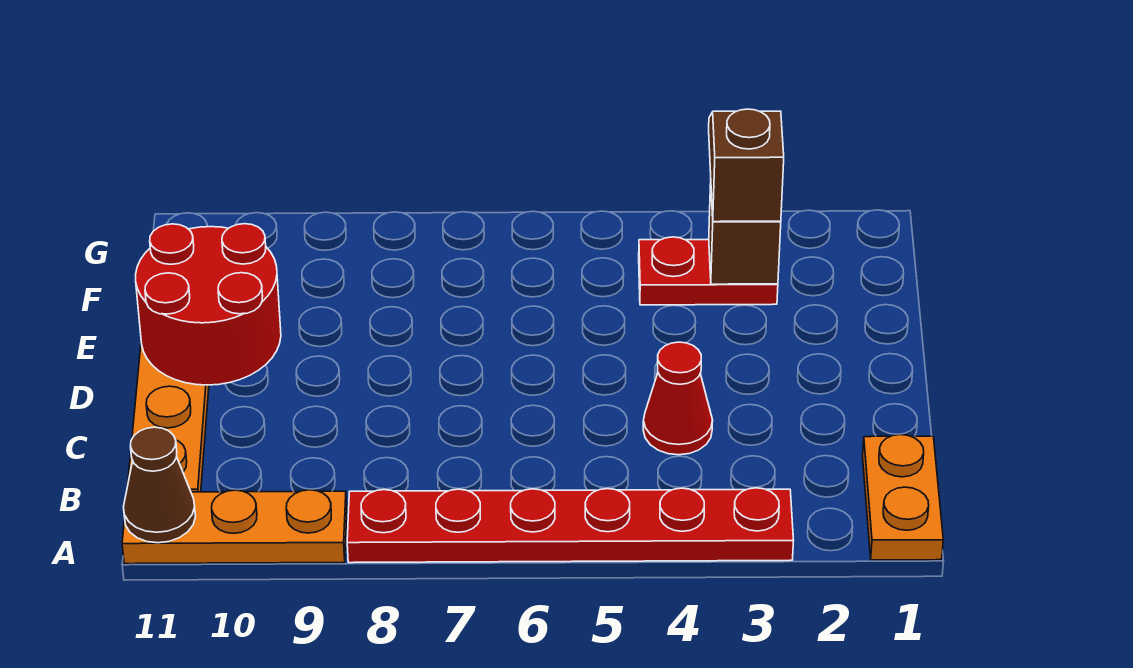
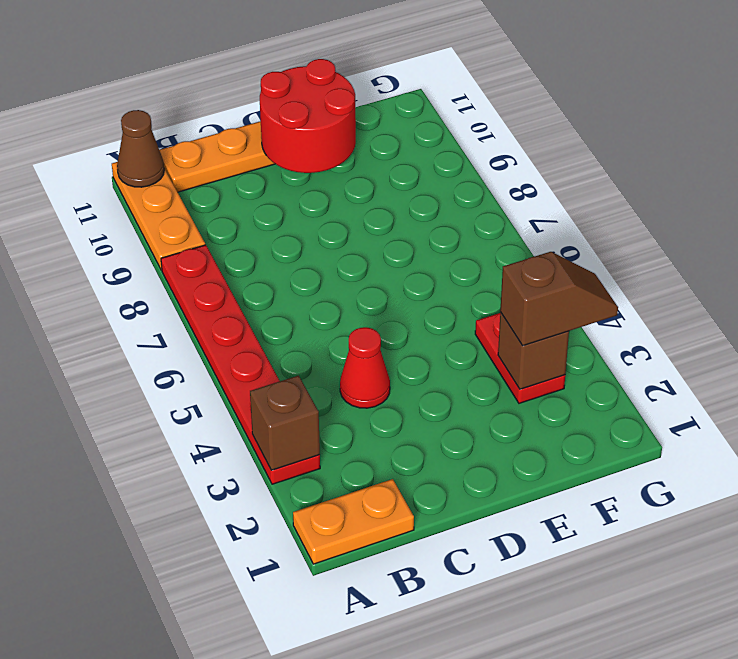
none -> brown brick A3 level 2

